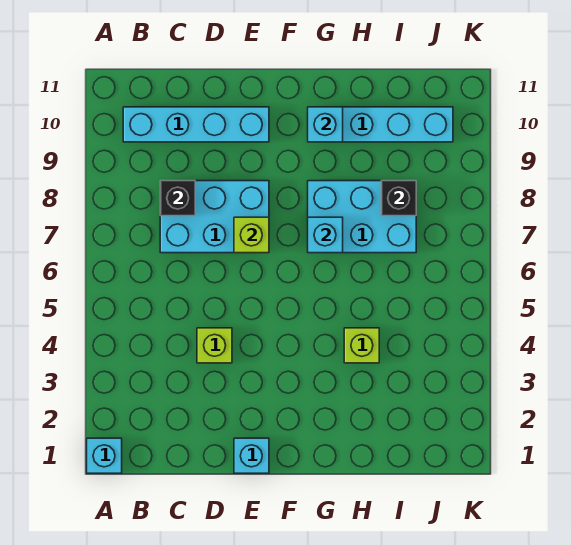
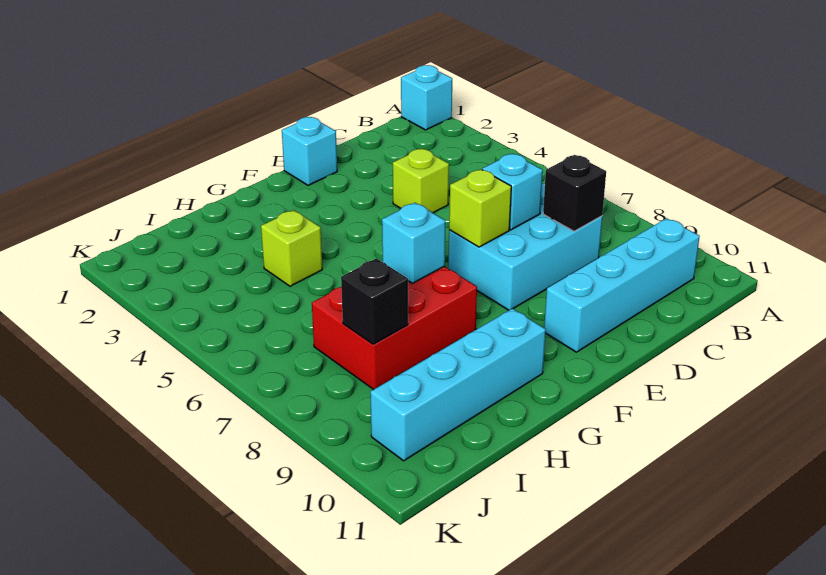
cyan brick G7:I8 level 1 -> red brick G7:I8 level 1
cyan brick G10 level 2 -> cyan brick D7 level 2

